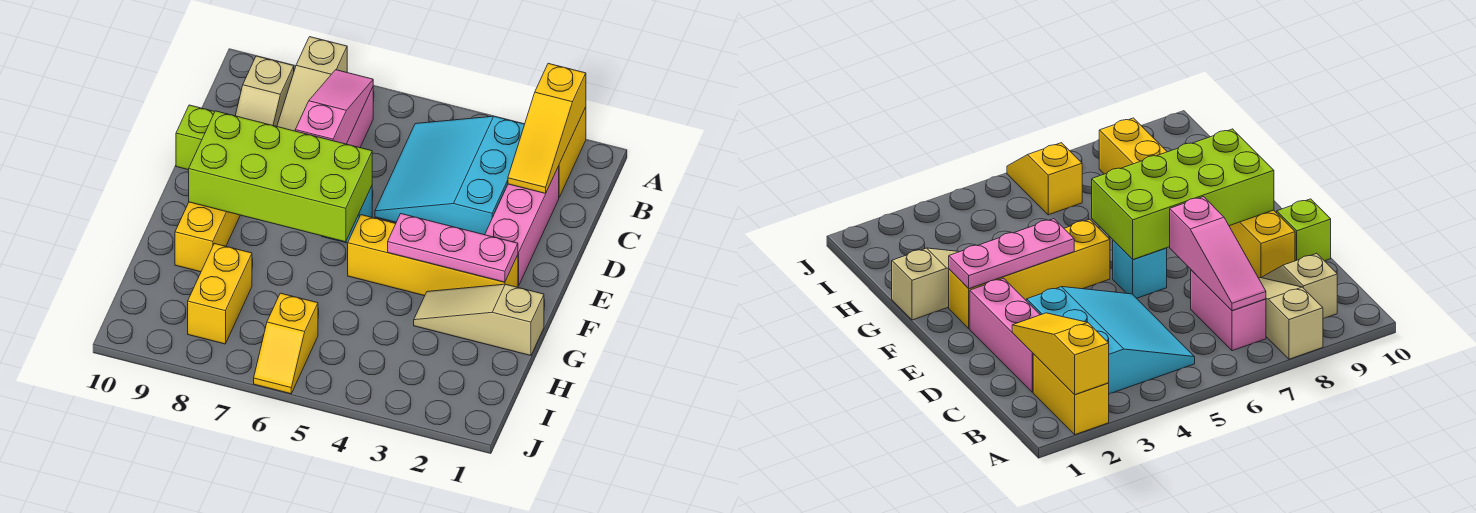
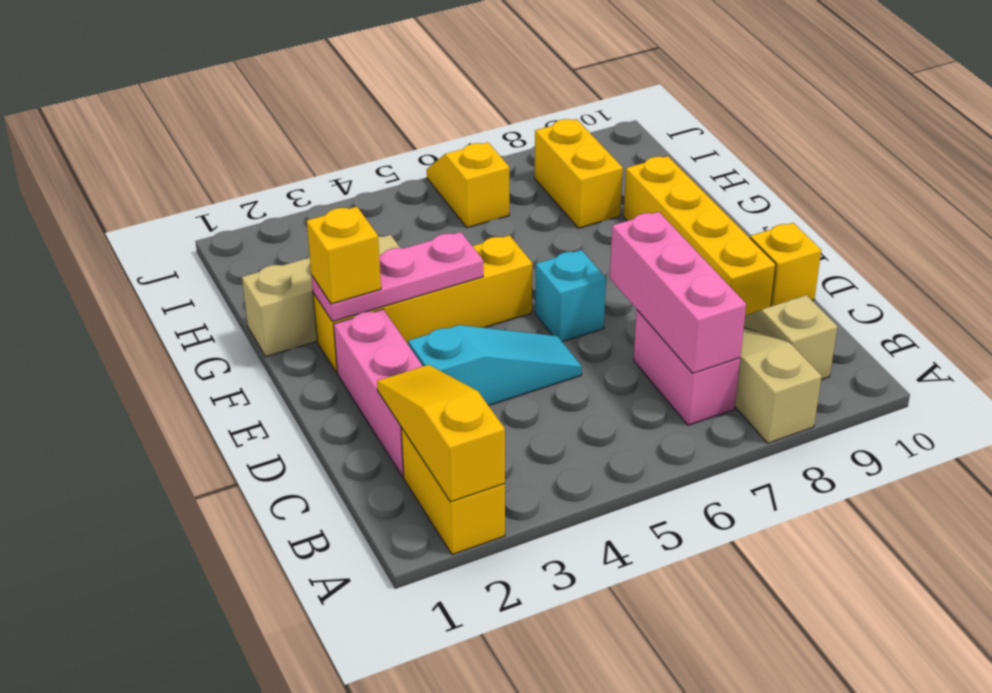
cyan slope B3:D5 level 1 top 3 -> cyan slope D3:D5 level 1 top 3
pink slope B7:D7 level 2 top D -> pink brick B7:D7 level 2
lime brick D10 level 1 -> yellow brick D10 level 1
lime brick E6:F9 level 2 -> none
none -> yellow brick F2 level 3
tan slope G1:G3 level 1 top 1 -> tan brick G1:G3 level 1

